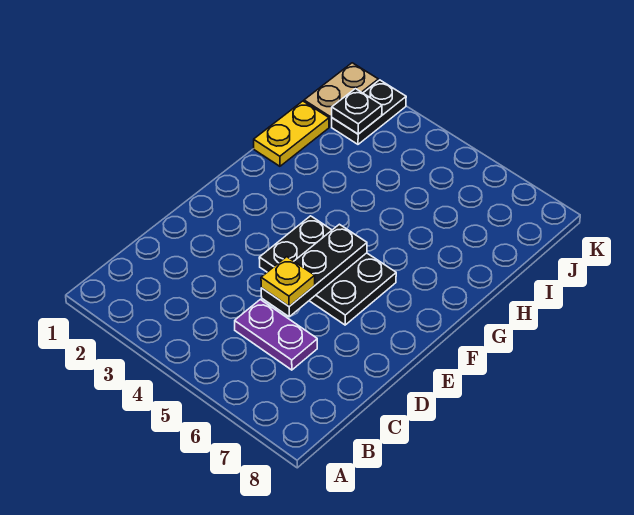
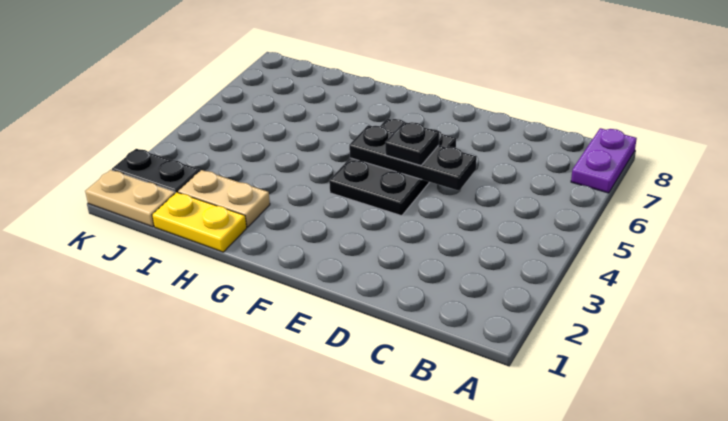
purple plate C5:C6 level 1 -> purple plate A7:A8 level 1
yellow plate D5 level 3 -> none
none -> tan plate H2:I2 level 1
black plate J2 level 2 -> black plate E5 level 3

